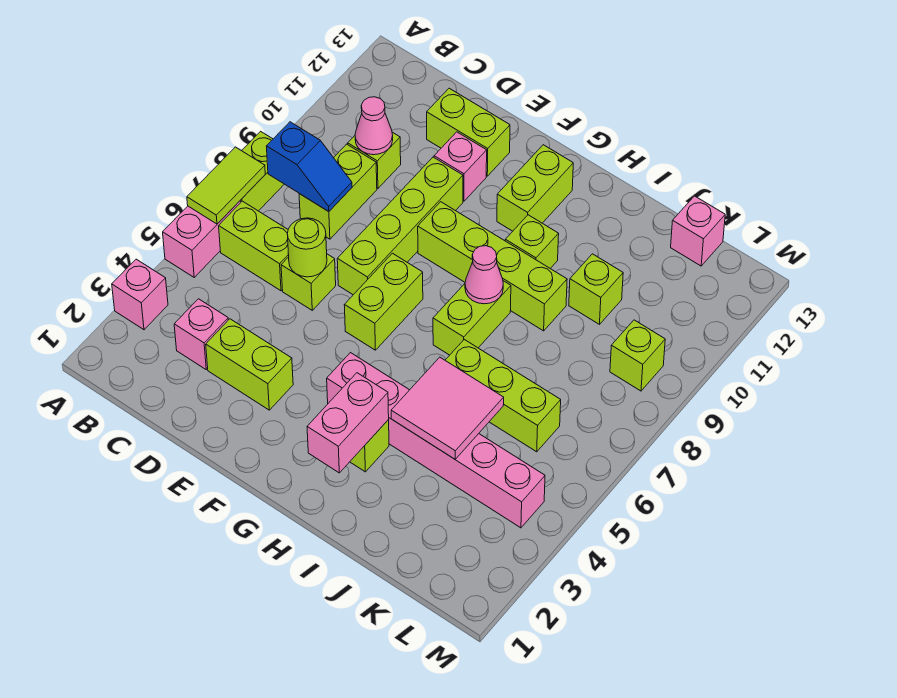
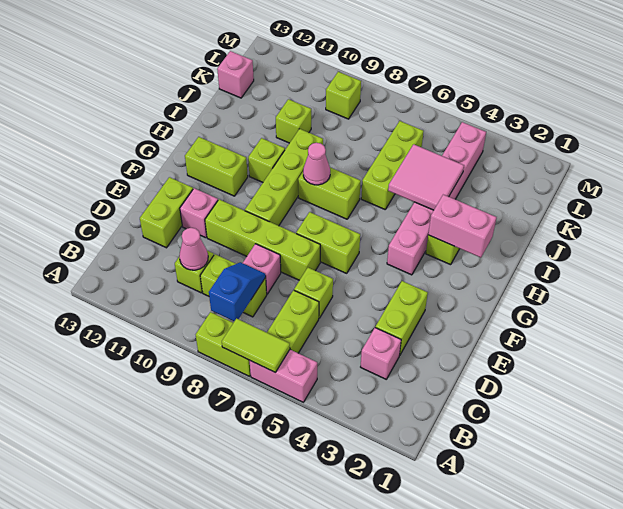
pink brick A3 level 1 -> pink brick D8 level 1
lime round brick D6 level 2 -> none

